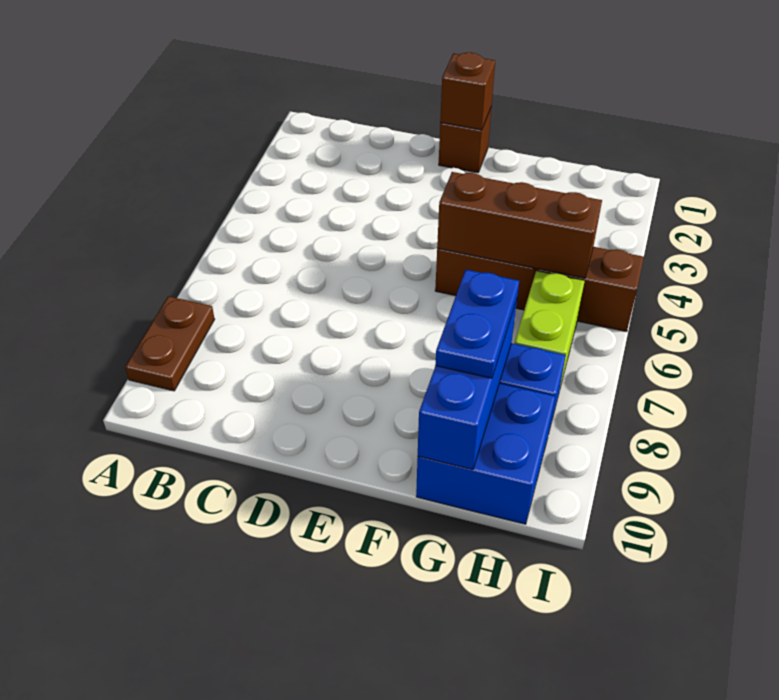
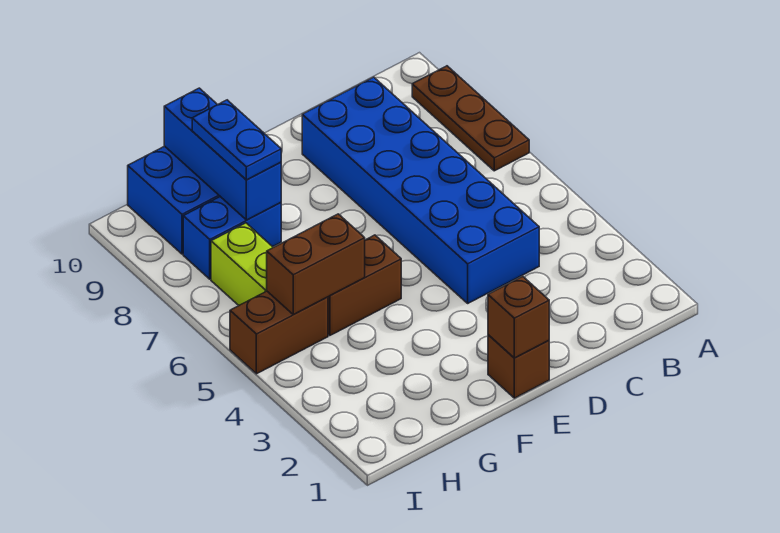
brown plate A8:A9 level 1 -> brown plate A7:A9 level 1
none -> blue brick C4:D9 level 1
brown brick F5:H5 level 2 -> brown brick G5:H5 level 2

